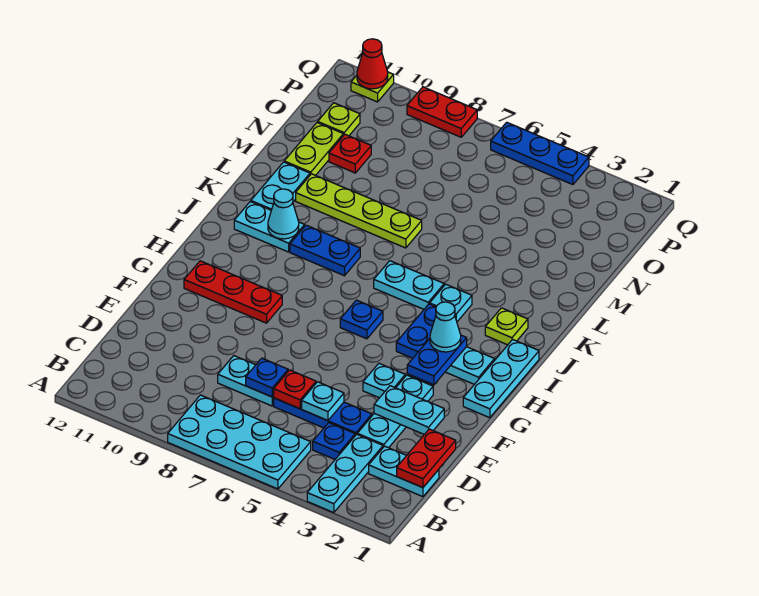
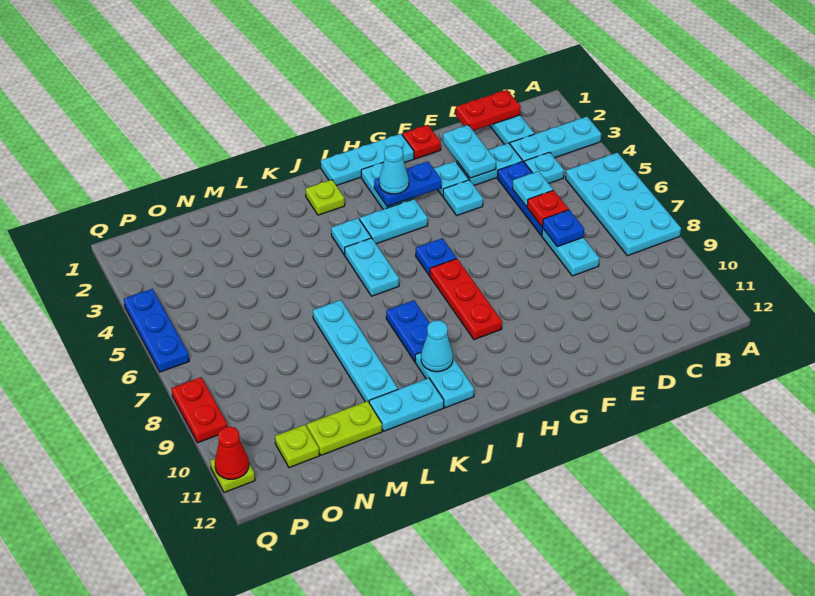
blue plate C4 level 1 -> cyan plate C4 level 1
red plate G9:G11 level 1 -> red plate H7:H9 level 1
blue plate H4:I4 level 1 -> cyan plate H4:I4 level 1
lime plate L7:L10 level 1 -> cyan plate L7:L10 level 1
red plate N10 level 1 -> red plate F1 level 1

